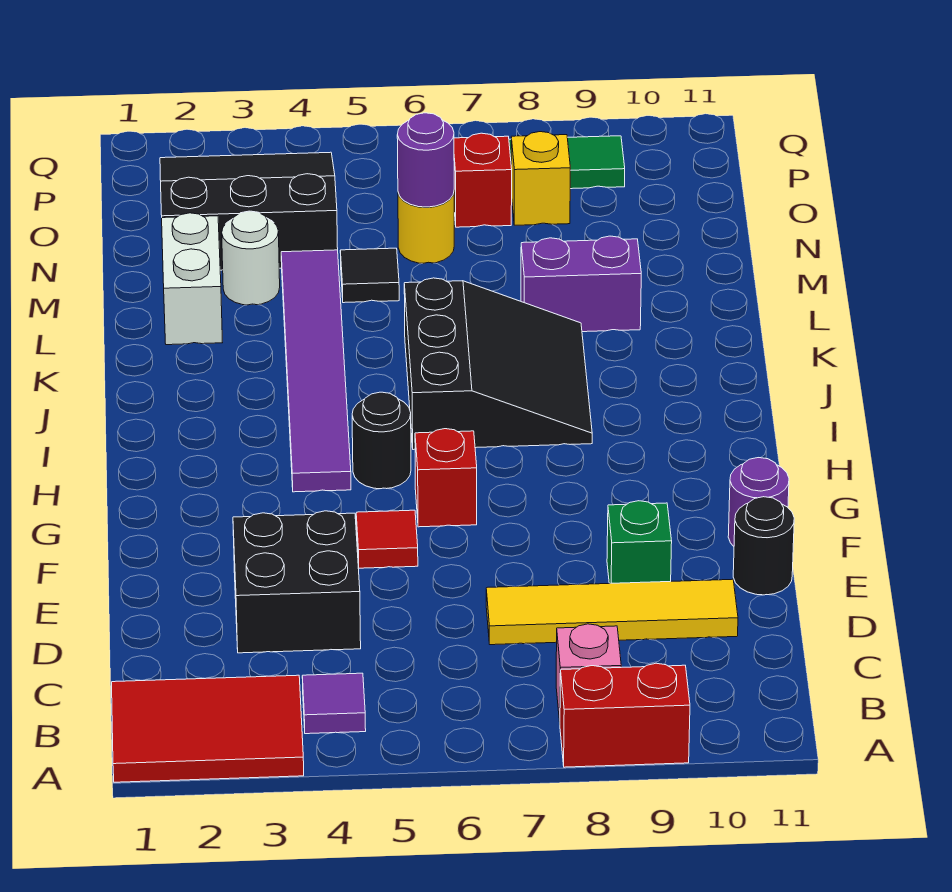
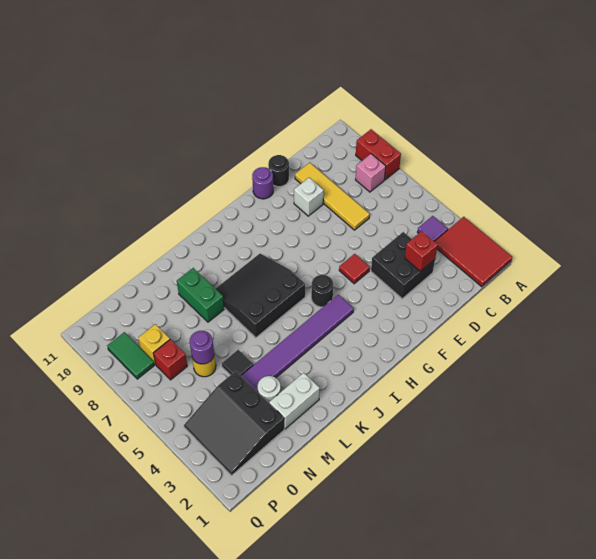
green brick E9 level 1 -> white brick E9 level 1
red brick G6 level 1 -> red brick D3 level 2
purple brick L8:L9 level 1 -> green brick L8:L9 level 1

